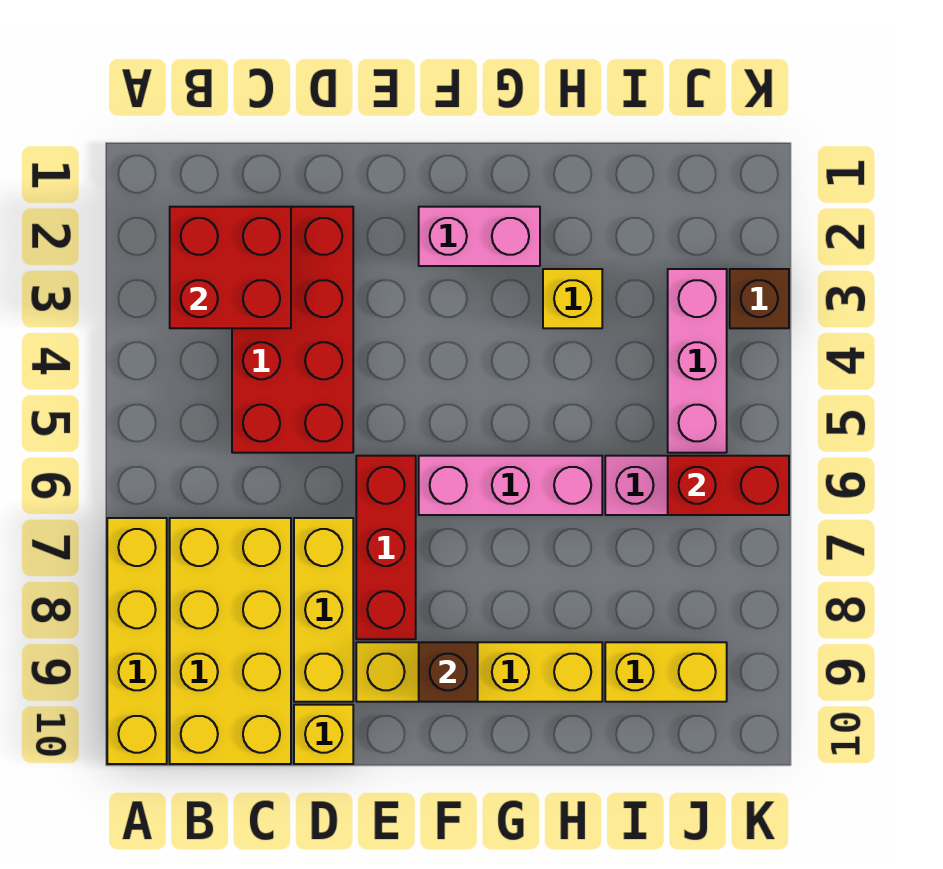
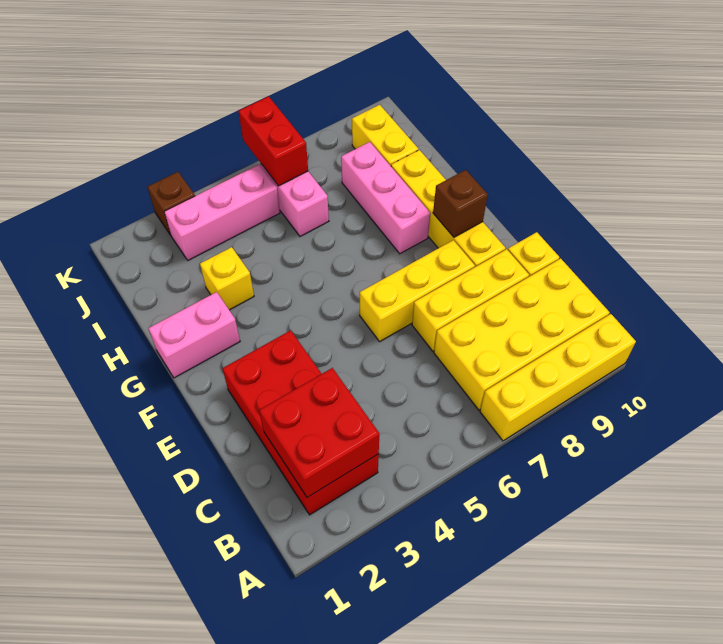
red brick C2:D5 level 1 -> red brick B2:E3 level 1
red brick E6:E8 level 1 -> yellow brick E6:E8 level 1
pink brick F2:G2 level 1 -> pink brick G1:G2 level 1
pink brick F6:H6 level 1 -> pink brick G8:I8 level 1

